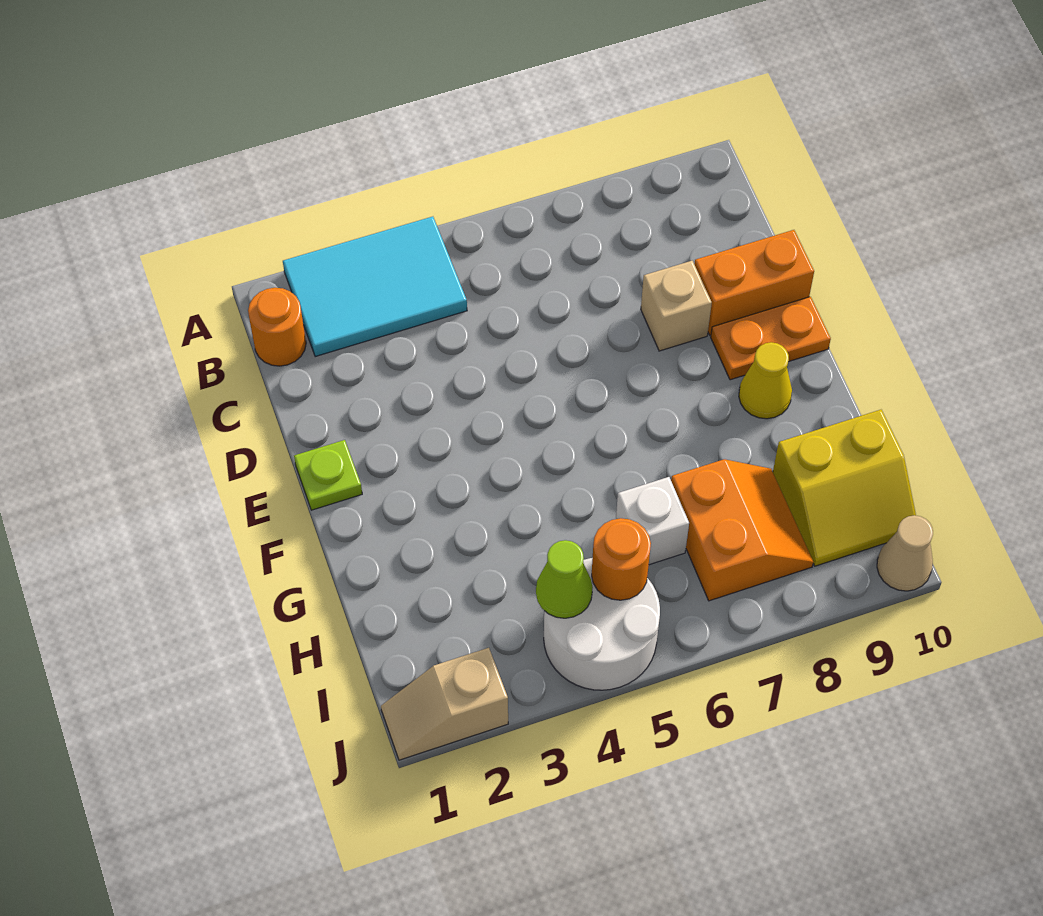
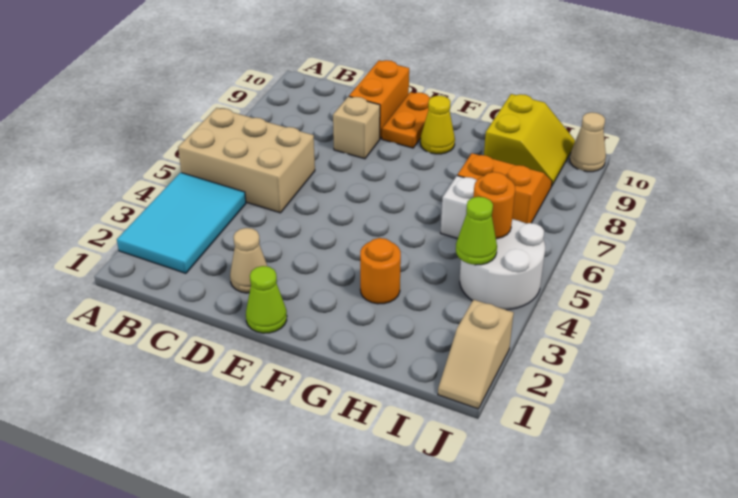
none -> tan brick A5:C6 level 1
orange round brick B1 level 1 -> orange round brick G3 level 1
none -> tan cone D2 level 1
lime plate E1 level 1 -> lime cone E1 level 1

